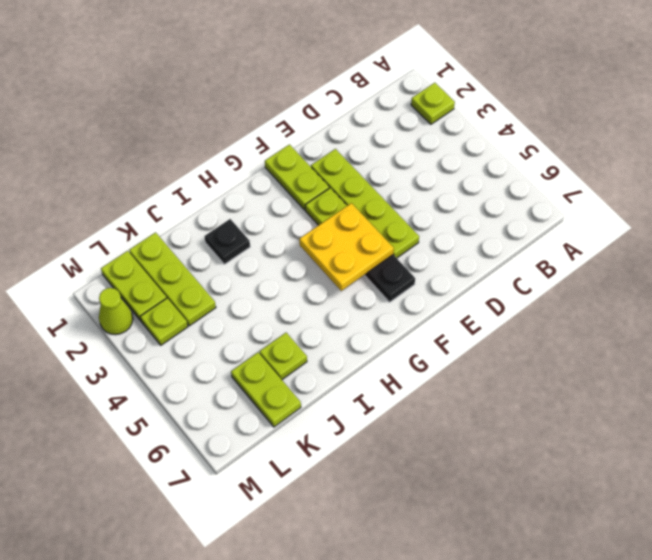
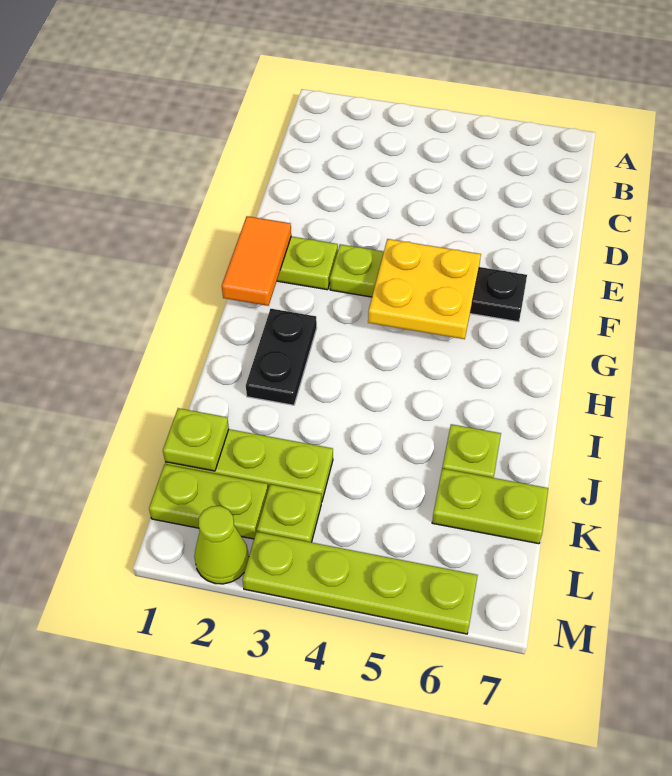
lime plate A2 level 1 -> lime plate K1 level 2
lime plate E2:E5 level 1 -> lime plate M3:M6 level 1
none -> orange tile F1:G1 level 2
black plate I2 level 1 -> black plate H2:I2 level 1

